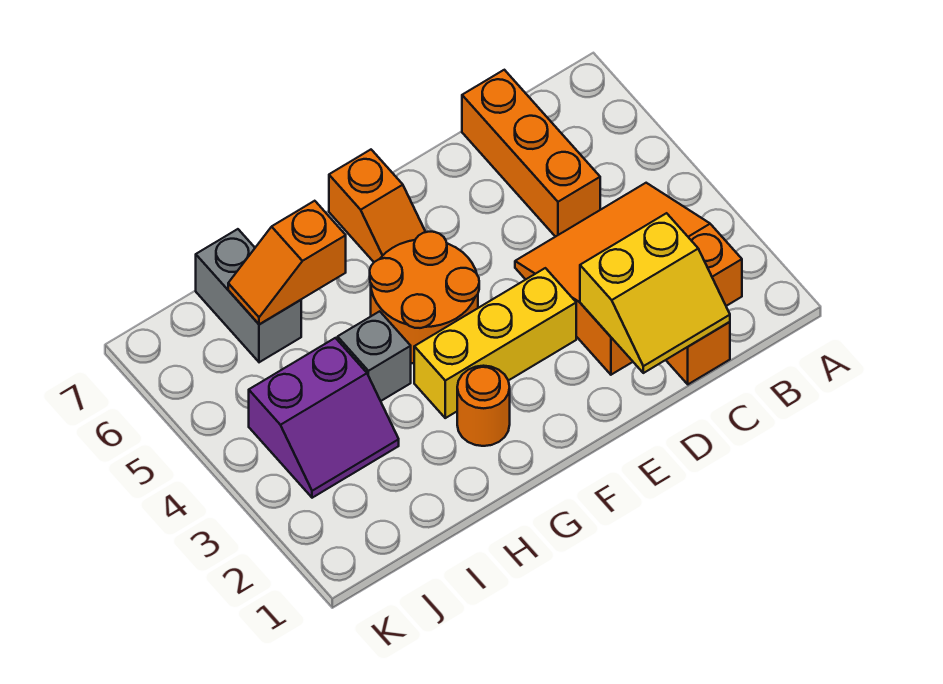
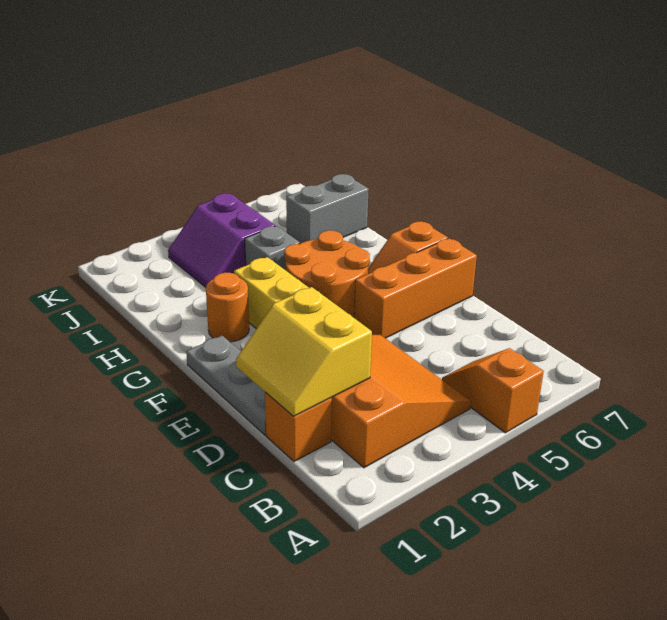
orange brick C5:C7 level 1 -> orange brick E5:E7 level 1
none -> grey plate D1:F1 level 1
orange slope H6:I6 level 2 top H -> orange slope A5:B5 level 1 top A

